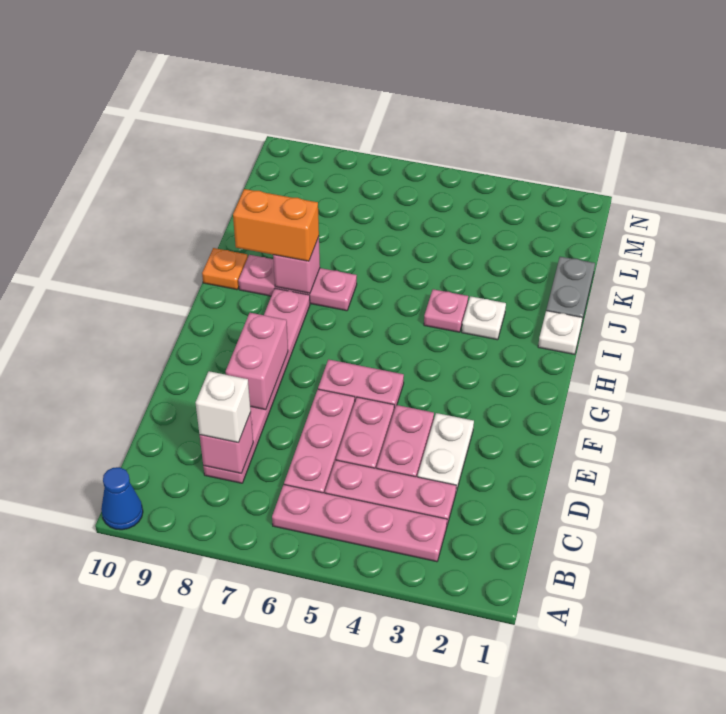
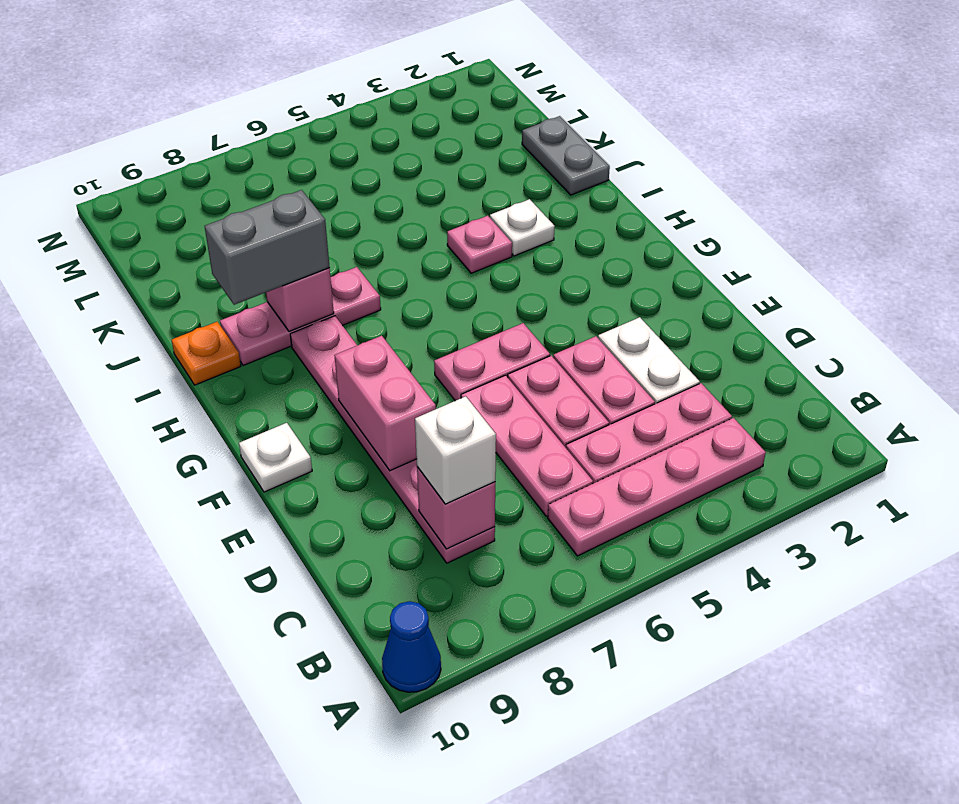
white plate I1 level 1 -> white plate F10 level 1
orange brick I8:I9 level 3 -> grey brick I8:I9 level 3

